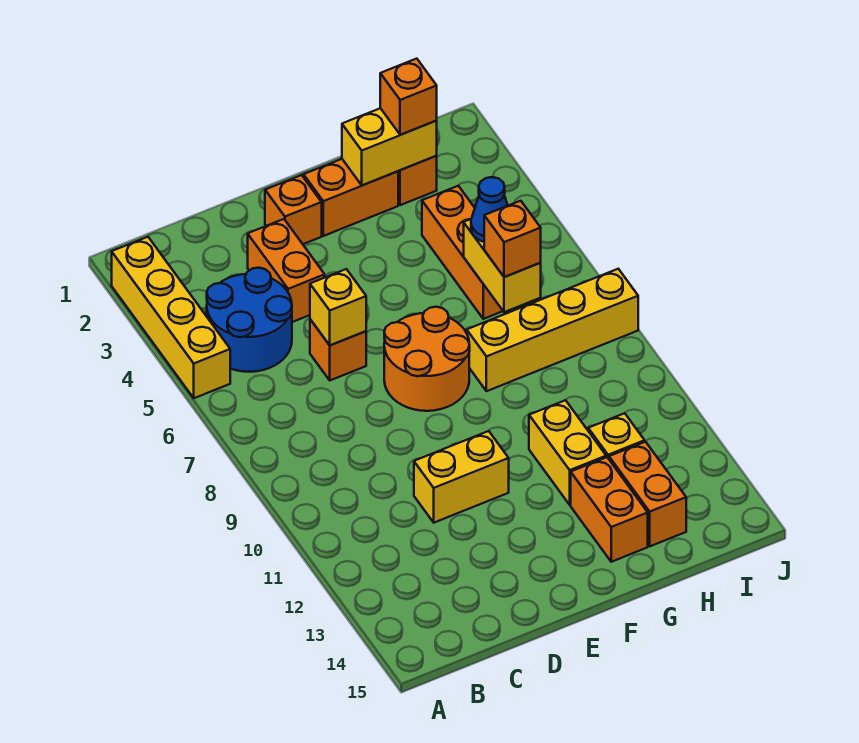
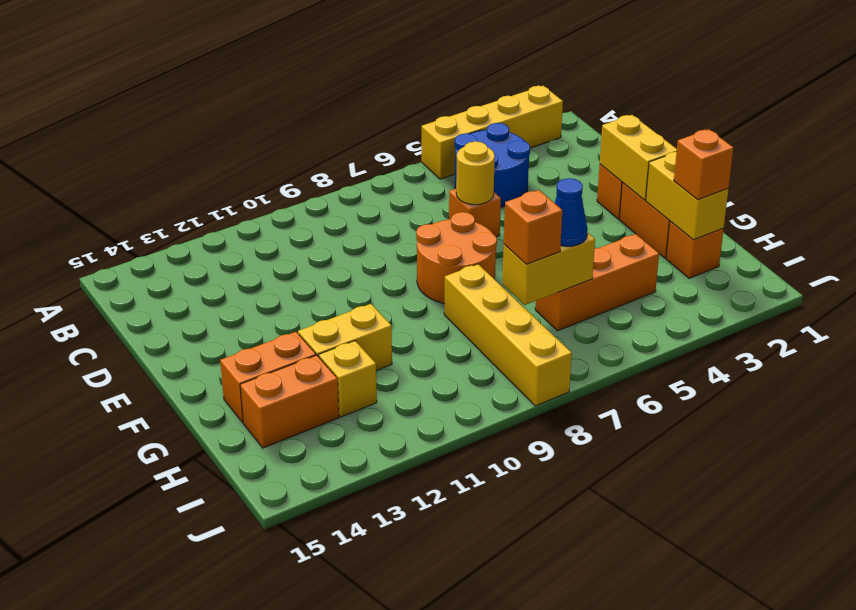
orange brick D3:D4 level 1 -> none
yellow brick D6 level 2 -> yellow round brick D6 level 2
yellow brick D11:E11 level 1 -> yellow brick E2:F2 level 2

